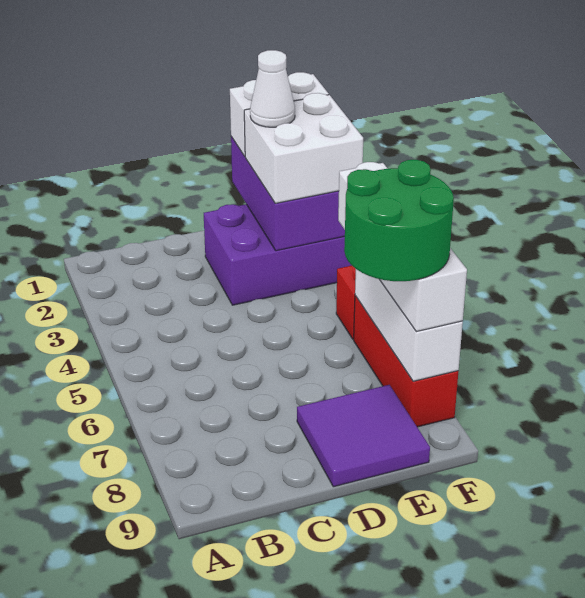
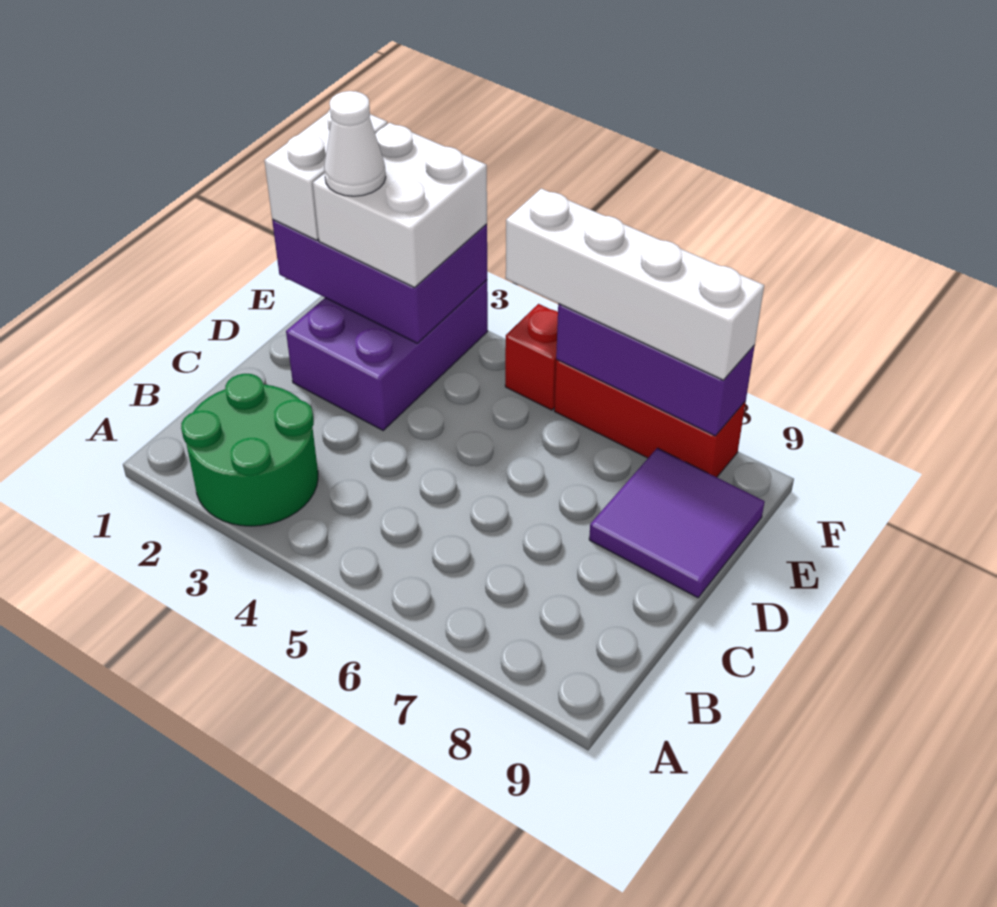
green round brick E7:F8 level 4 -> green round brick A2:B3 level 1
white brick F6:F8 level 2 -> purple brick F6:F8 level 2

